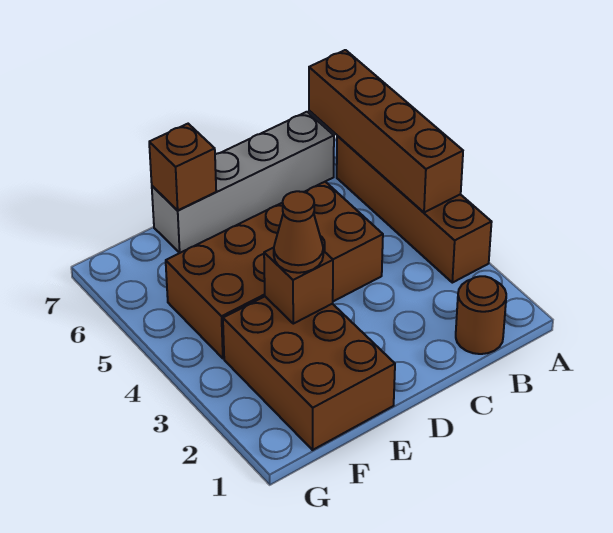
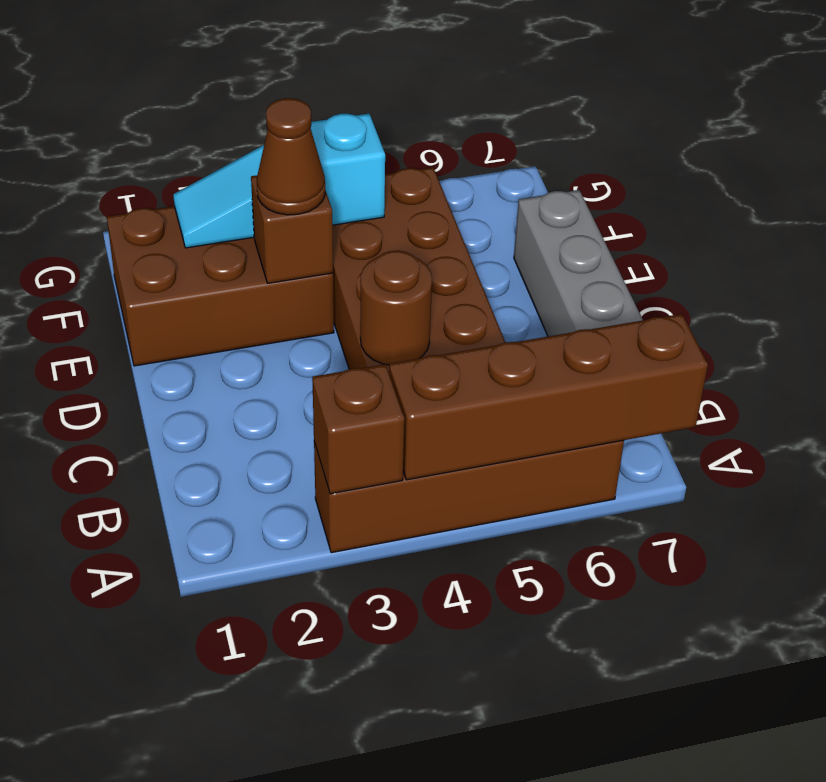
brown round brick B1 level 1 -> brown round brick C4 level 2
brown brick E7 level 2 -> brown brick A3 level 2
none -> cyan slope F2:F4 level 2 top 4

